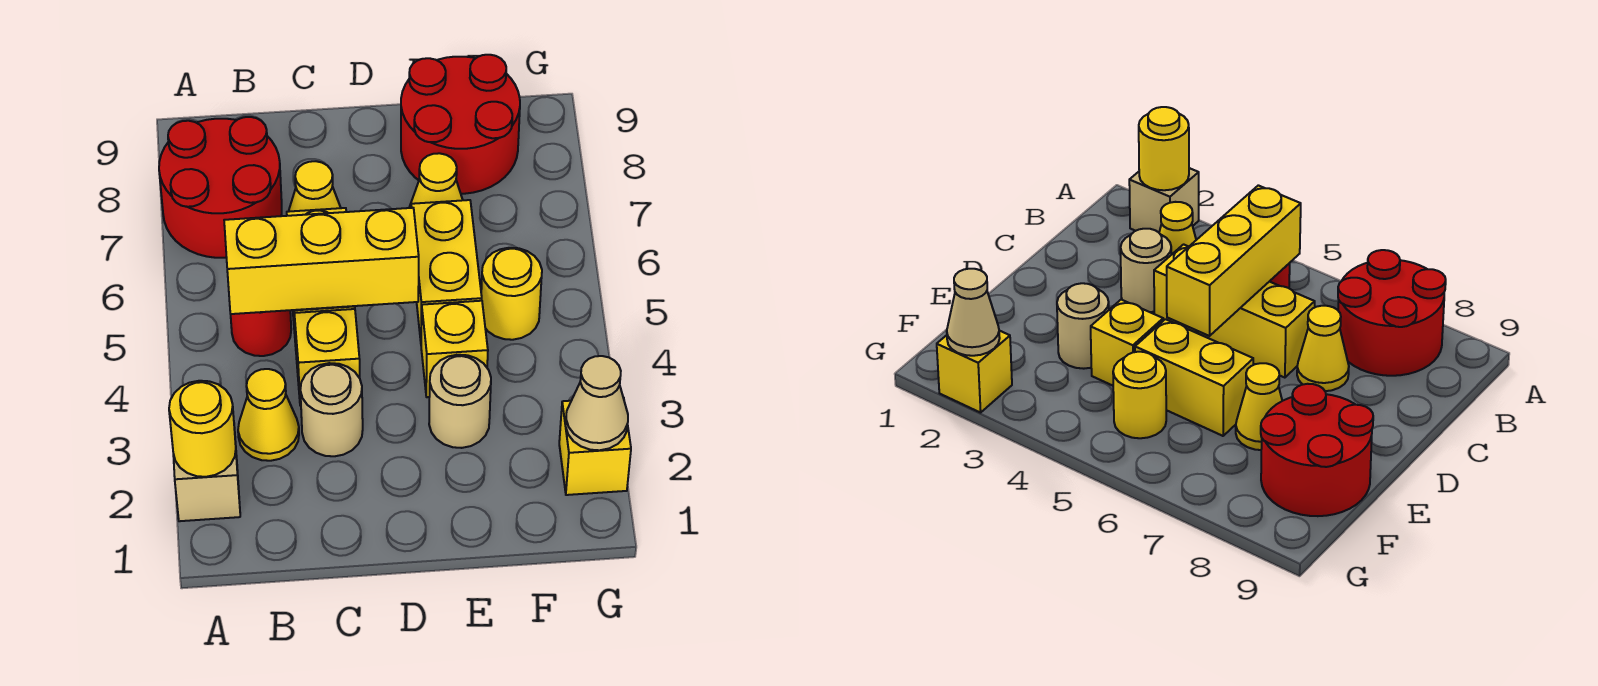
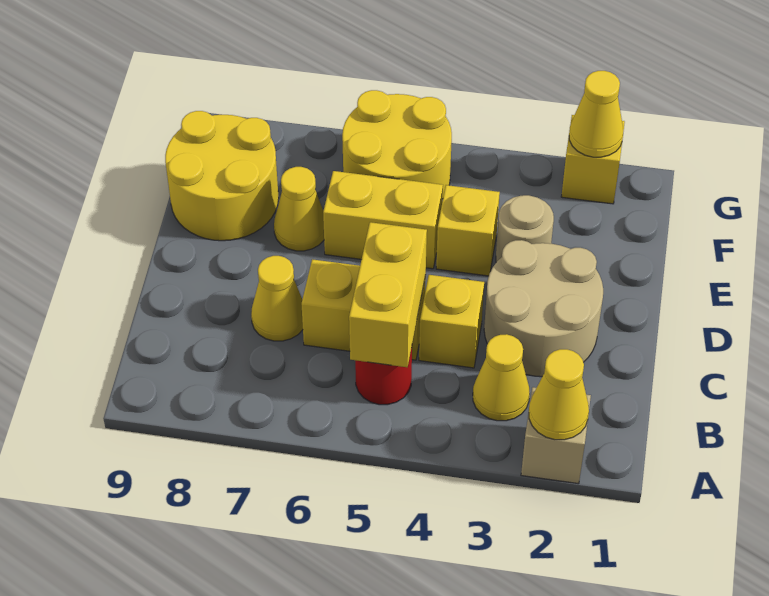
yellow round brick A2 level 2 -> yellow cone A2 level 2
red round brick A7:B8 level 1 -> none
yellow brick B5:D5 level 2 -> yellow brick B5:C5 level 2
tan round brick C3 level 1 -> tan round brick C2:D3 level 1
red round brick E8:F9 level 1 -> yellow round brick E8:F9 level 1
yellow round brick F5 level 1 -> yellow round brick F5:G6 level 1
tan cone G2 level 2 -> yellow cone G2 level 2

